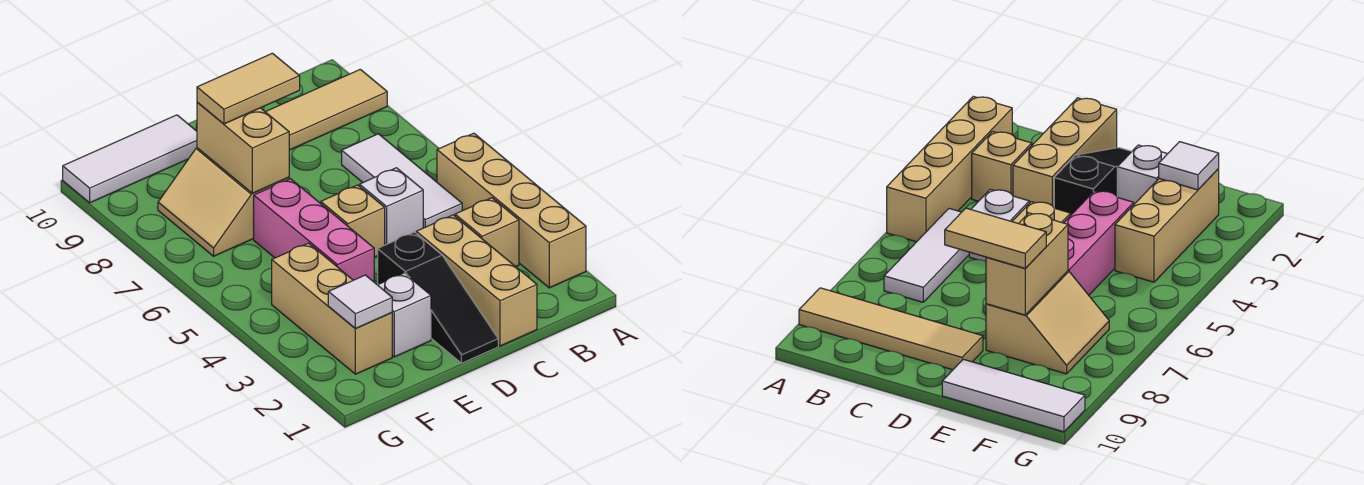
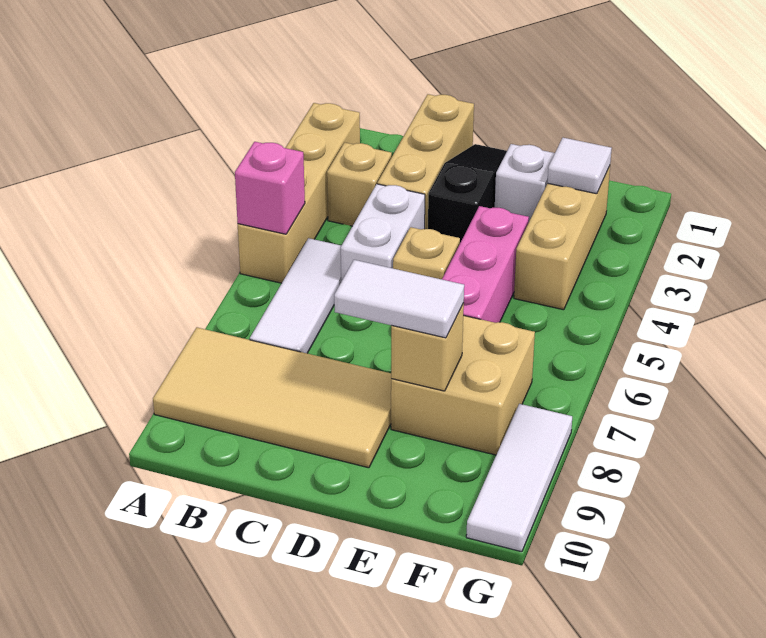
none -> pink brick A5 level 2
tan tile A9:D9 level 1 -> tan tile A8:D9 level 1
white brick C5 level 1 -> white brick C4:C5 level 1
tan tile D8:E8 level 3 -> white tile D8:E8 level 3
tan slope E7:F8 level 1 top E -> tan brick E7:F8 level 1
tan brick E7:E8 level 2 -> tan brick E8 level 2
white tile E10:G10 level 1 -> white tile G8:G10 level 1

